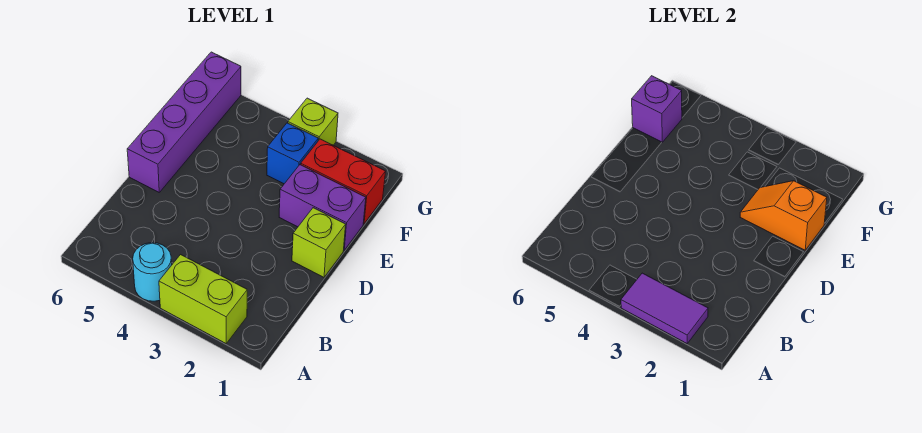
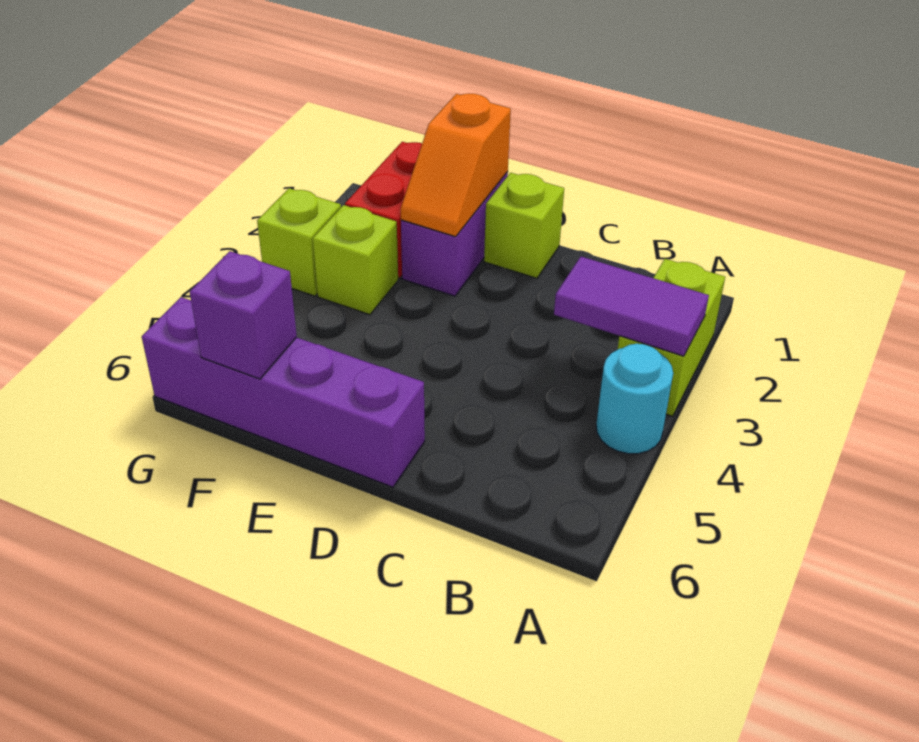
purple tile A2:A3 level 2 -> purple tile A3:B3 level 2
blue brick F3 level 1 -> lime brick F3 level 1

